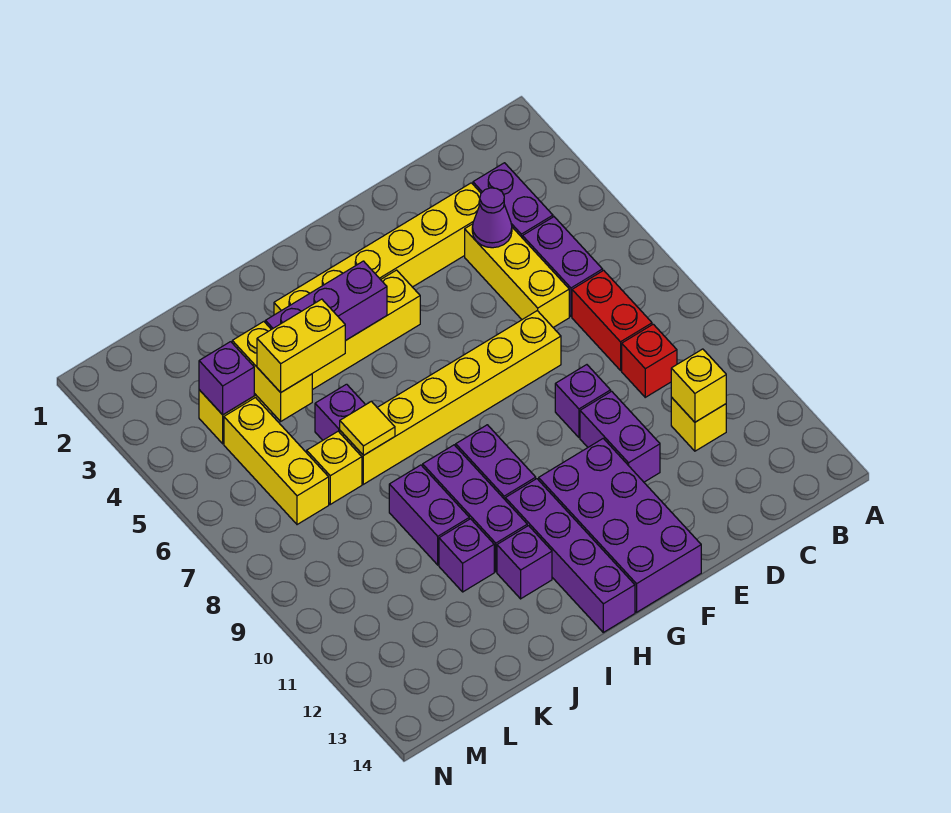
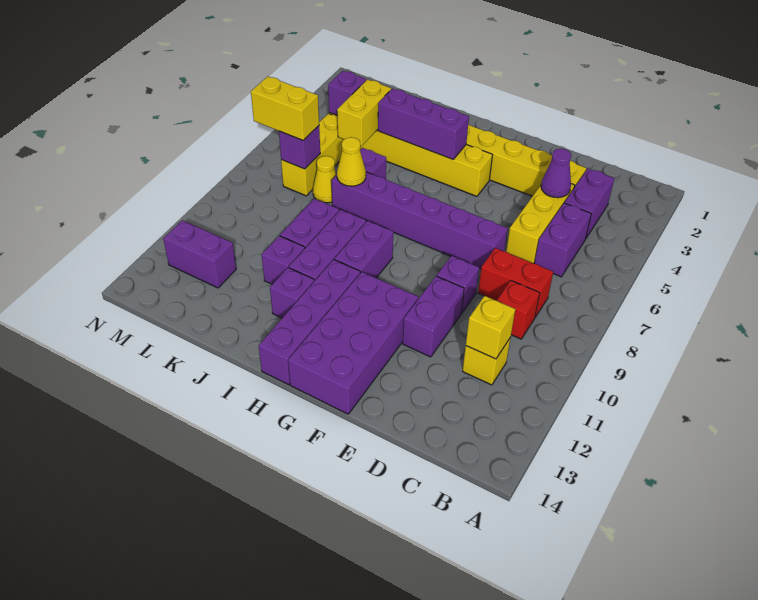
red brick C7:C8 level 1 -> red brick C8:D8 level 1
yellow brick E7:J7 level 1 -> purple brick E7:J7 level 1
yellow brick J5:K5 level 3 -> yellow brick L7:M7 level 3
yellow tile J7 level 2 -> yellow cone J7 level 2
yellow brick K7 level 1 -> yellow cone K7 level 1
none -> purple brick L7 level 2
none -> purple brick L12:M12 level 1

